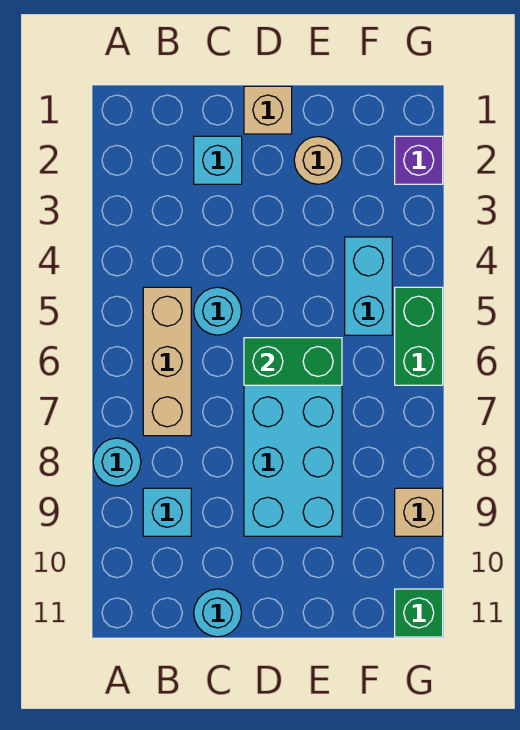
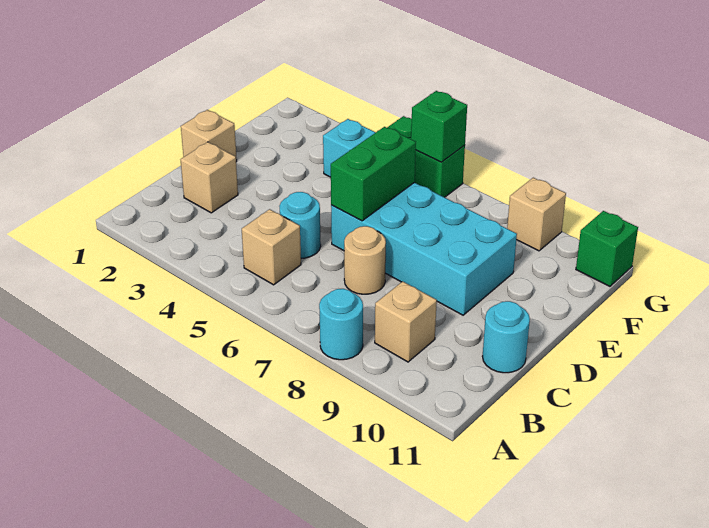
tan brick B5:B7 level 1 -> tan brick B5 level 1
cyan brick B9 level 1 -> tan brick B9 level 1
cyan brick C2 level 1 -> tan brick C2 level 1
tan round brick E2 level 1 -> tan round brick C7 level 1
purple brick G2 level 1 -> none
none -> green brick G6 level 2

